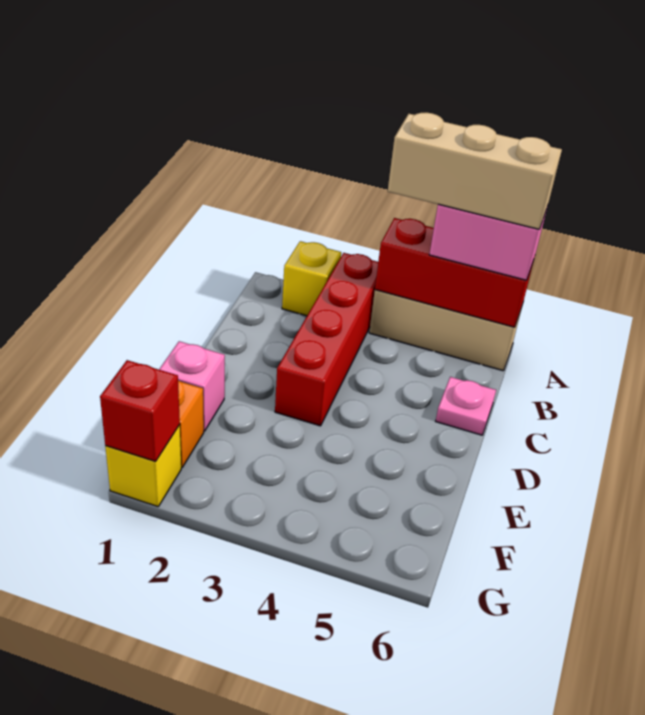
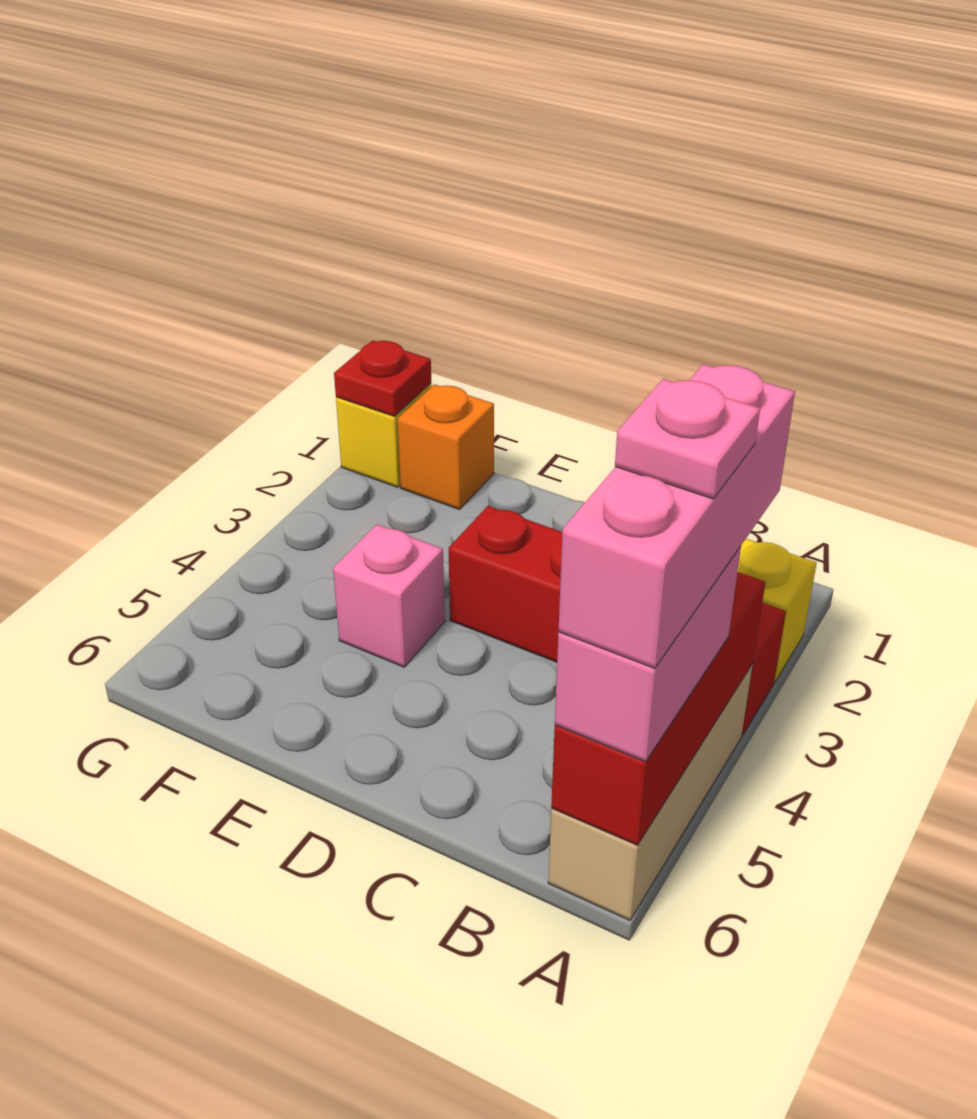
tan brick A4:A6 level 4 -> pink brick A4:A6 level 4
pink plate C6 level 1 -> pink plate A5 level 5
pink brick E1 level 1 -> pink brick E4 level 1
red brick G1 level 2 -> red plate G1 level 2

